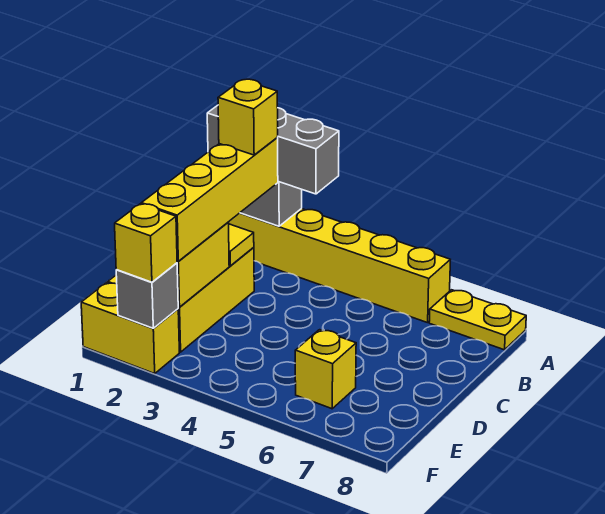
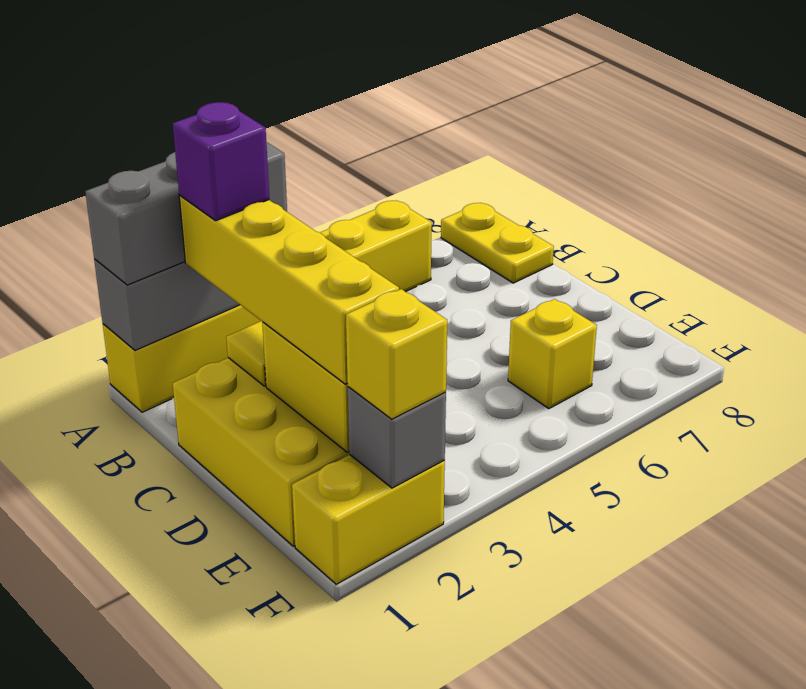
yellow plate A7:A8 level 1 -> yellow plate A8:B8 level 1
yellow brick B2 level 4 -> purple brick B2 level 4

